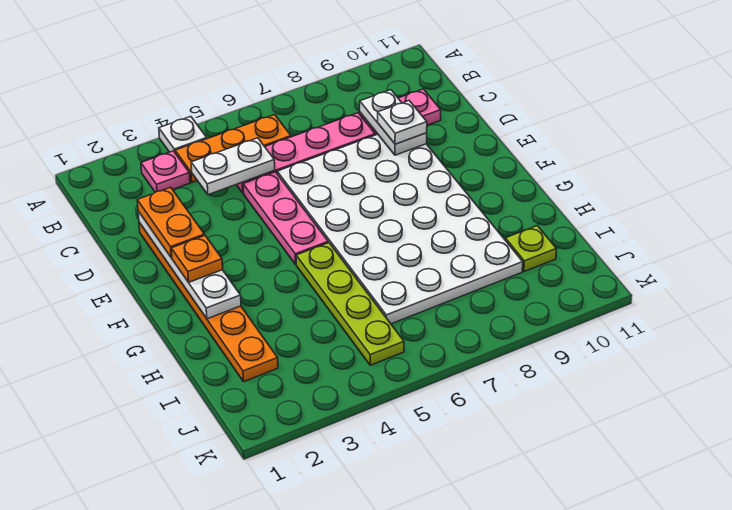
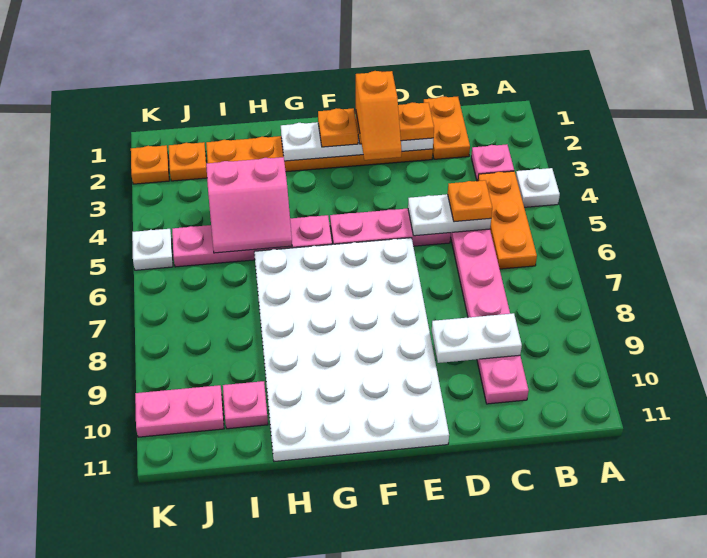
none -> orange plate C1:C2 level 1
white plate C4:C5 level 2 -> white plate C5:D5 level 2
none -> orange plate C5 level 3
white plate D6:I9 level 1 -> white plate E6:H11 level 1
white plate D9 level 3 -> white plate K5 level 1
none -> orange slope E2:E3 level 4 top 2
lime plate G5:J5 level 1 -> pink plate G5:J5 level 1
none -> pink slope H4:I5 level 2 top 4
lime plate I10 level 1 -> pink plate I10 level 1
none -> orange plate J2 level 1
none -> pink plate J10:K10 level 1
none -> orange plate K2 level 1

